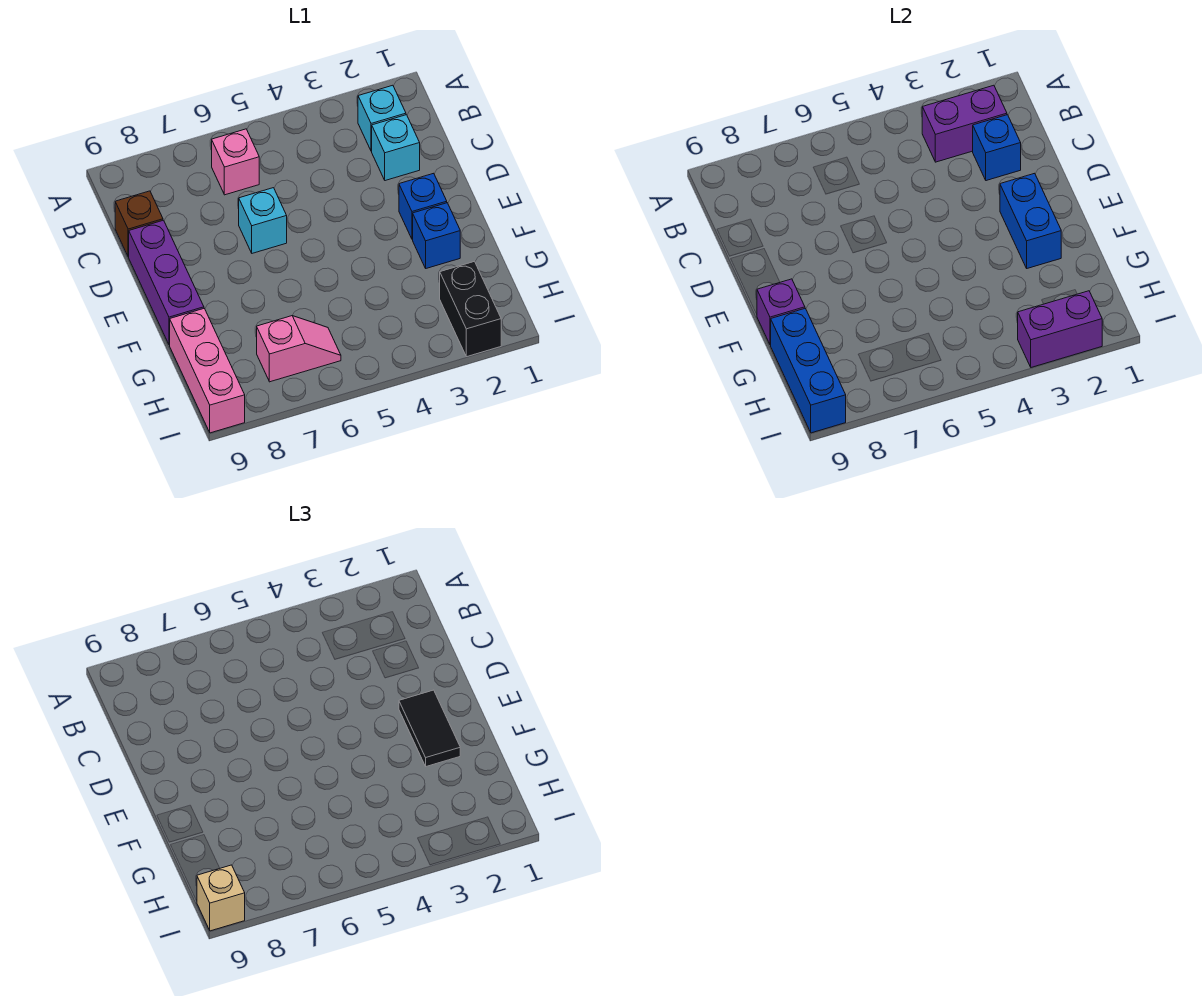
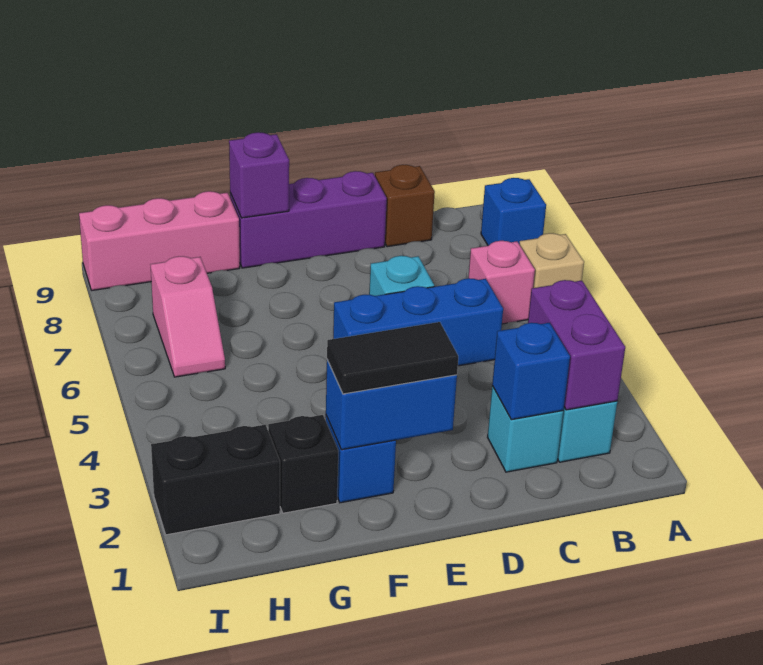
blue brick E2 level 1 -> blue brick A8 level 1
none -> black brick G2 level 1
blue brick G9:I9 level 2 -> blue brick C5:E5 level 1
purple brick I2:I3 level 2 -> none
tan brick I9 level 3 -> tan brick A6 level 1

